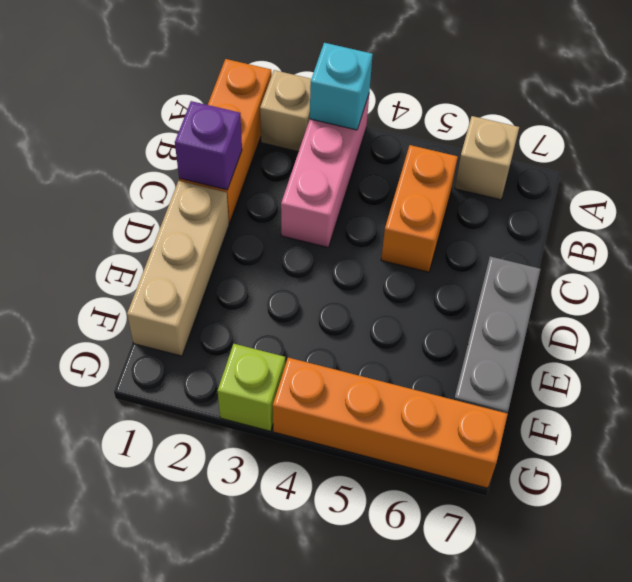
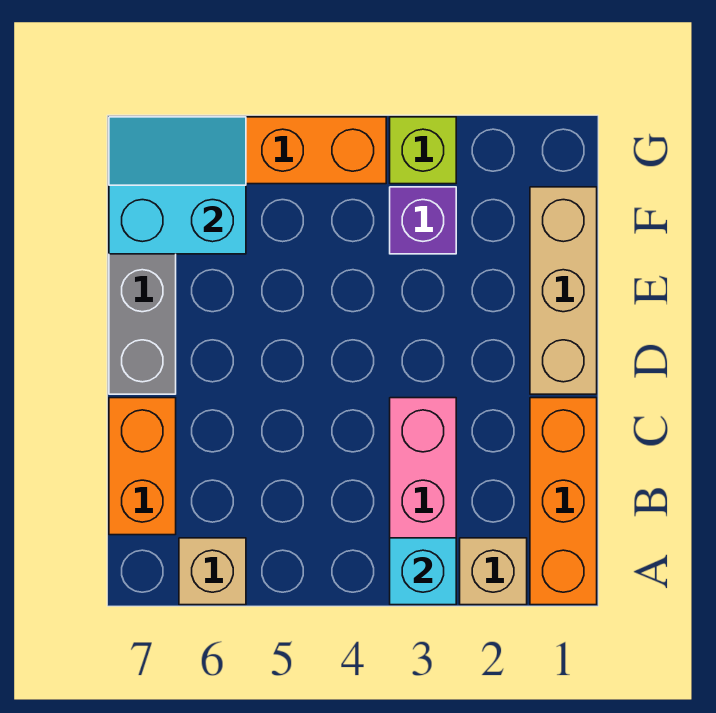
orange brick B5:C5 level 1 -> orange brick B7:C7 level 1
purple brick C1 level 2 -> purple brick F3 level 1
none -> cyan slope F6:G7 level 2 top F

